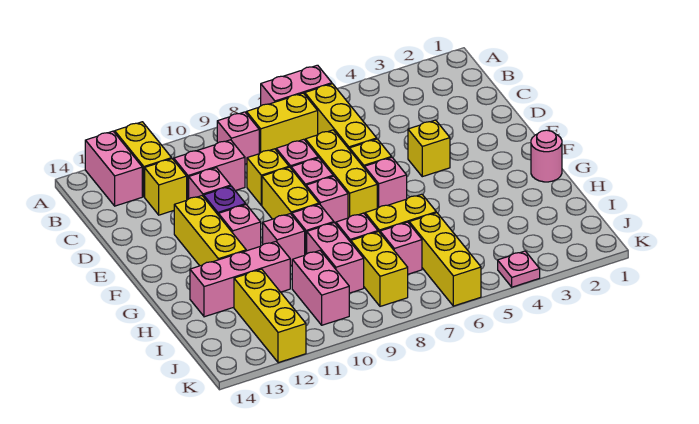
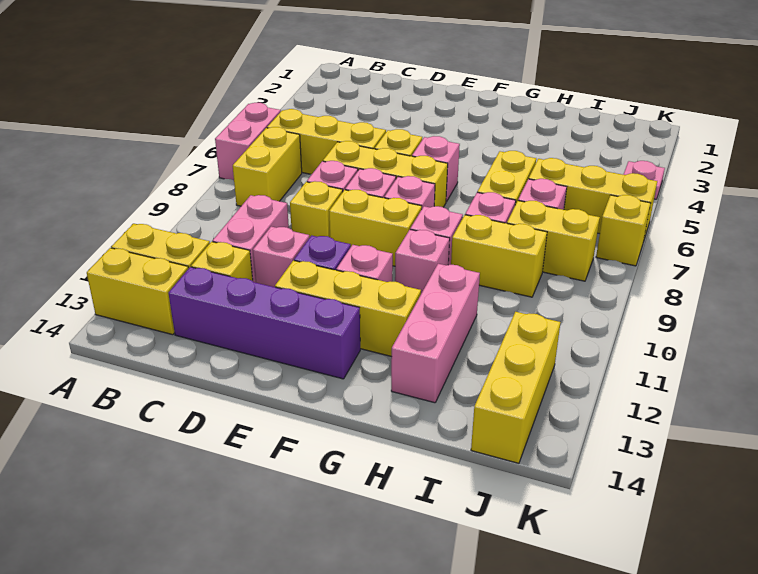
pink brick A13:B13 level 1 -> yellow brick A13:B13 level 1
pink brick B9 level 1 -> none
none -> purple brick C13:F13 level 1
yellow brick E4 level 1 -> yellow brick K7 level 1
pink round brick G1 level 1 -> none
pink brick H9:I9 level 1 -> yellow brick H9:I9 level 1
pink brick I10:J10 level 1 -> none
yellow brick I12:K12 level 1 -> yellow brick J12:J14 level 1

